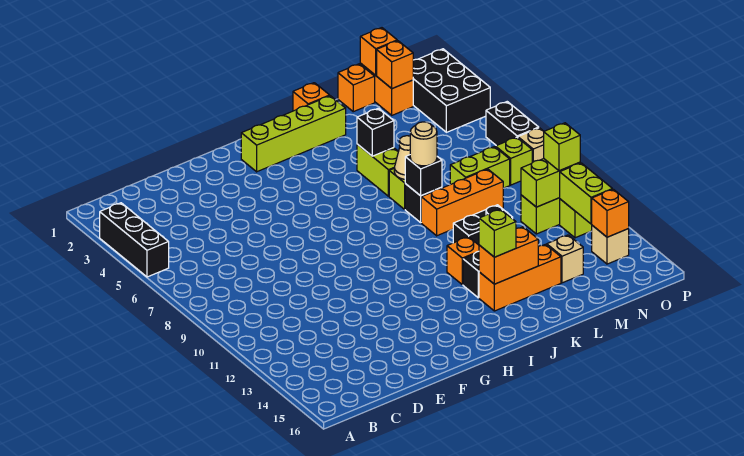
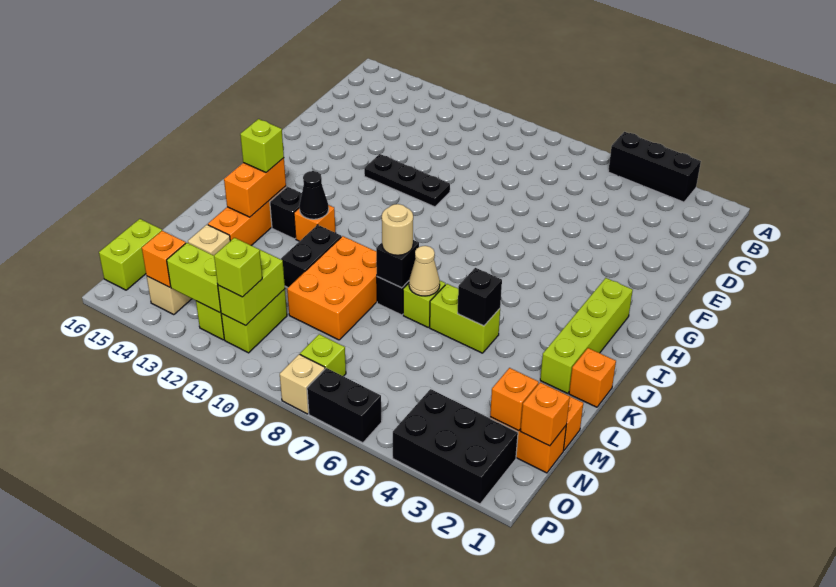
none -> black plate F10:F12 level 1
none -> black cone J12 level 2
orange brick K9:M9 level 1 -> orange brick K9:M10 level 1
lime brick M8:N8 level 1 -> lime brick N16:O16 level 1

